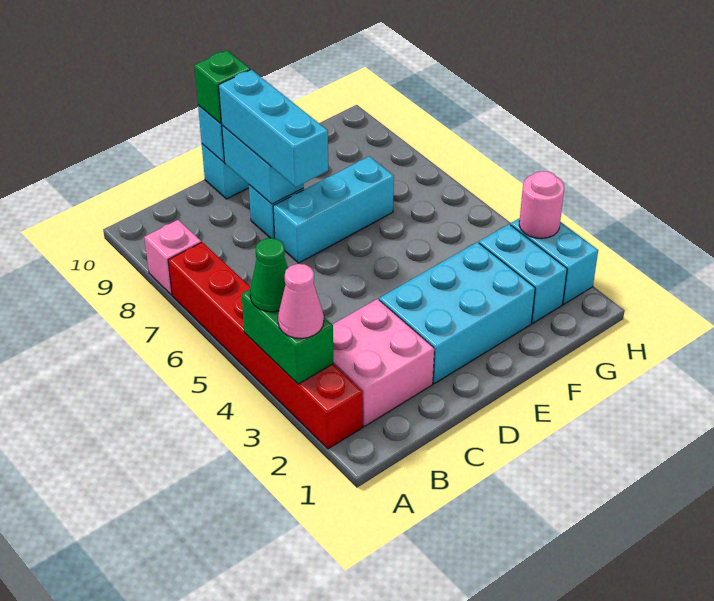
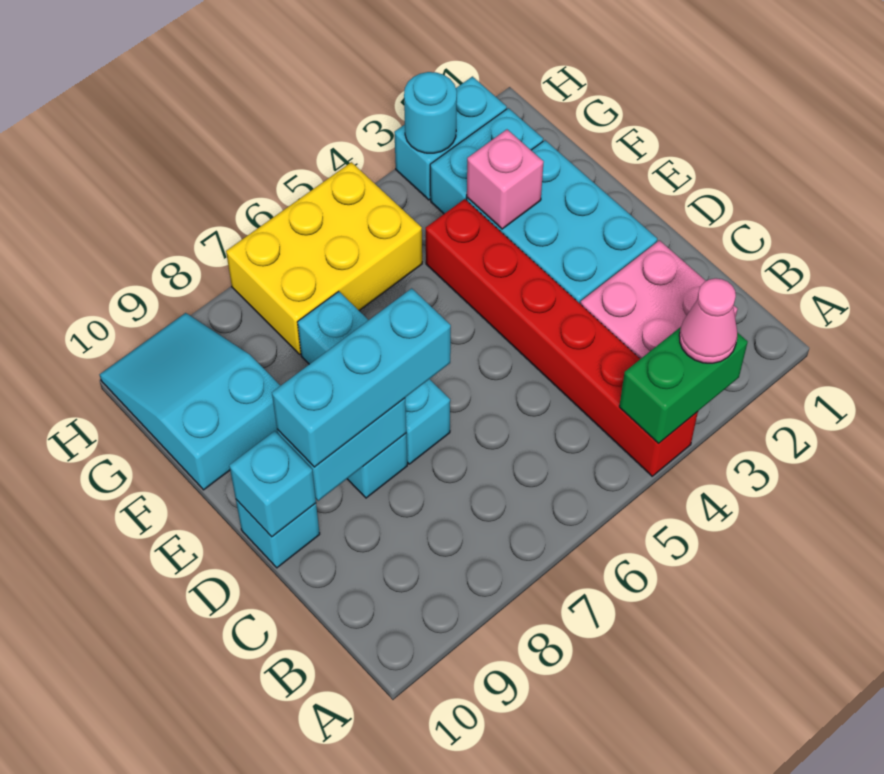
red brick A2:A7 level 1 -> red brick A4:F4 level 1
green cone A4 level 3 -> none
pink brick A8 level 1 -> pink brick F3 level 2
green brick D10 level 3 -> none
none -> cyan slope F9:H10 level 1 top F
none -> yellow brick G5:H7 level 1
pink round brick H3 level 2 -> cyan round brick H3 level 2

